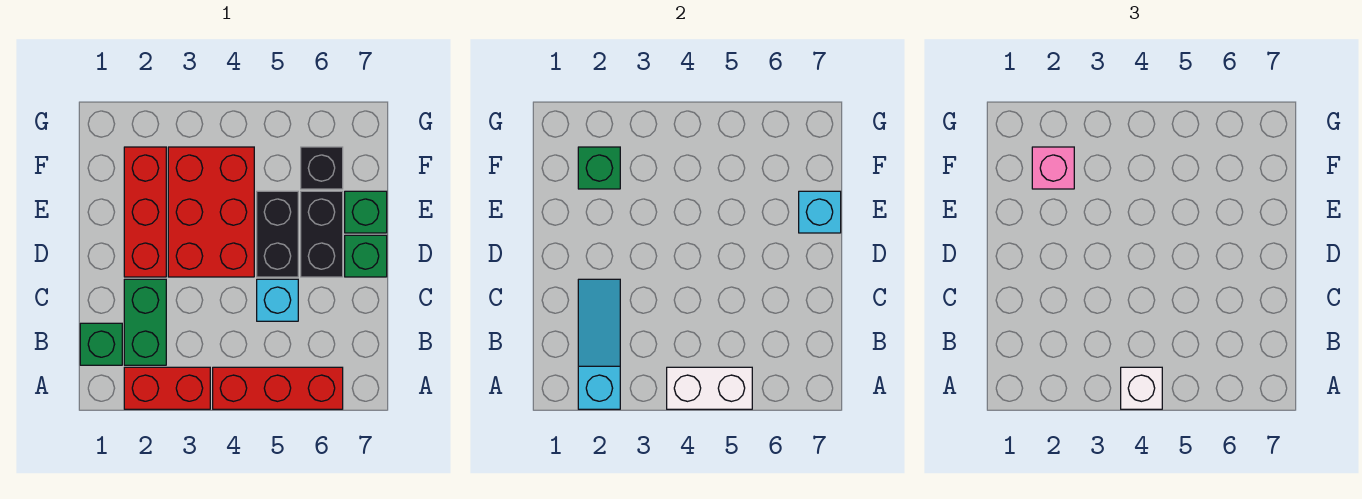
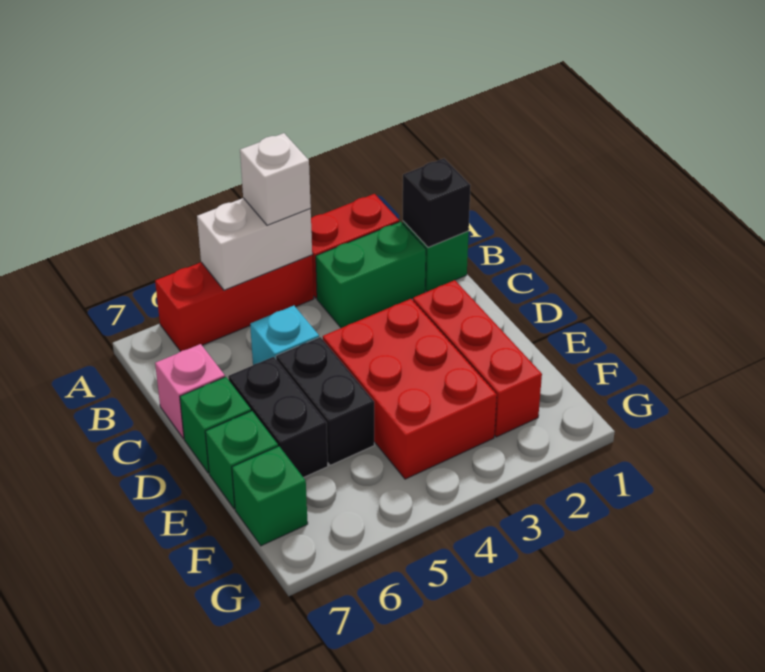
cyan slope A2:C2 level 2 top A -> none
green brick B2:C2 level 1 -> green brick B2:B3 level 1
cyan brick E7 level 2 -> none
green brick F2 level 2 -> green brick F7 level 1
pink brick F2 level 3 -> pink brick C7 level 1
black brick F6 level 1 -> black brick B1 level 2

